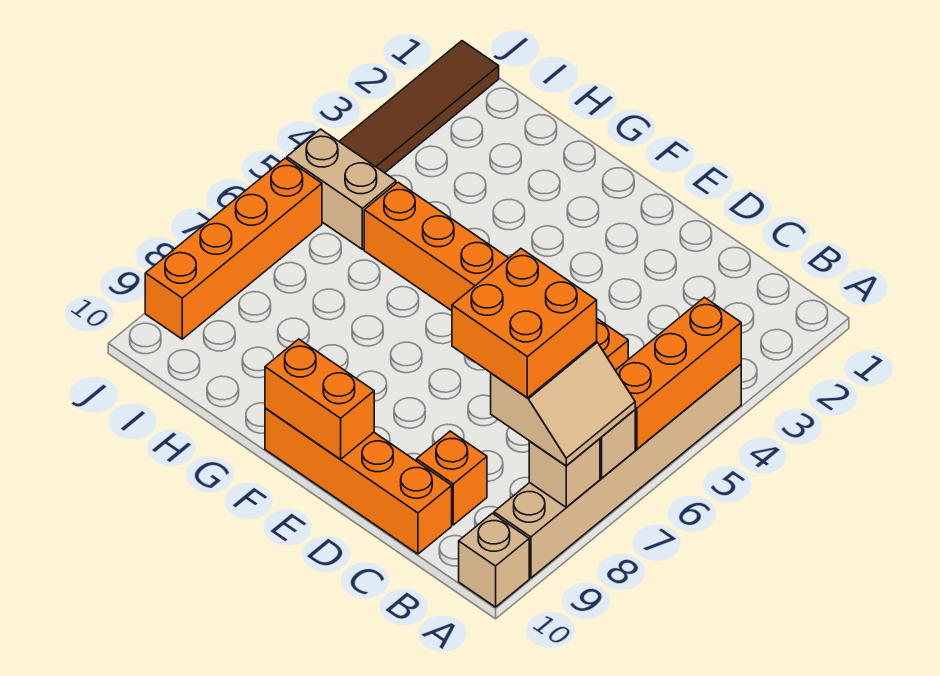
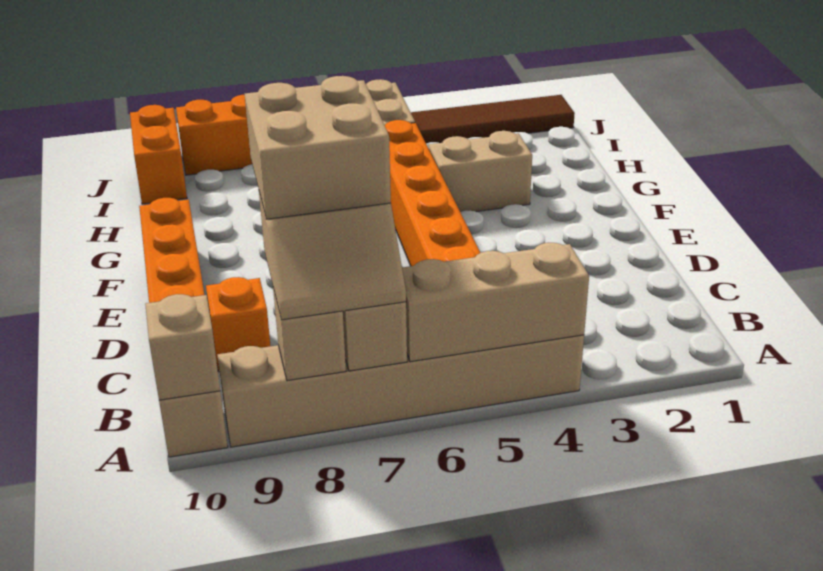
orange brick A4:A6 level 2 -> tan brick A4:A6 level 2
none -> tan brick A10 level 2
orange brick B7:C8 level 4 -> tan brick B7:C8 level 4
orange brick E10:F10 level 2 -> orange brick I10:J10 level 1
none -> tan brick G3:G4 level 1

